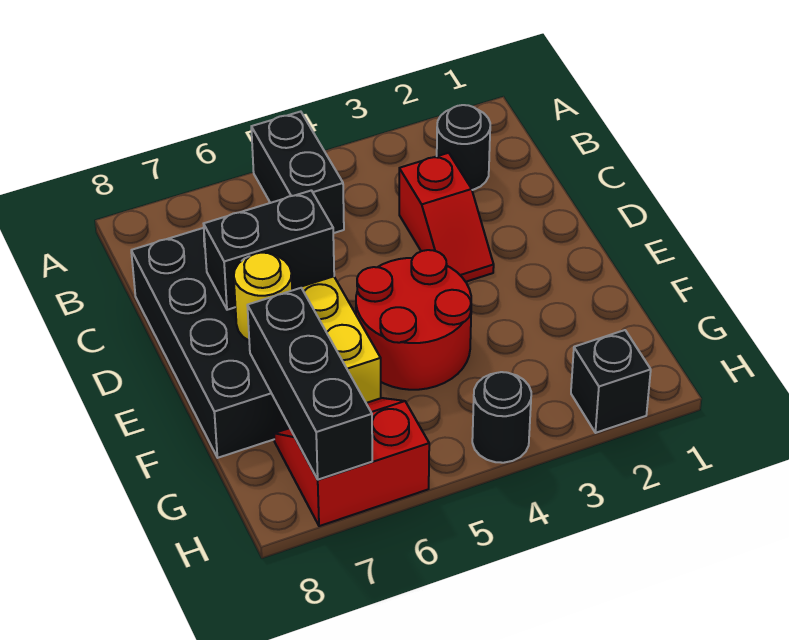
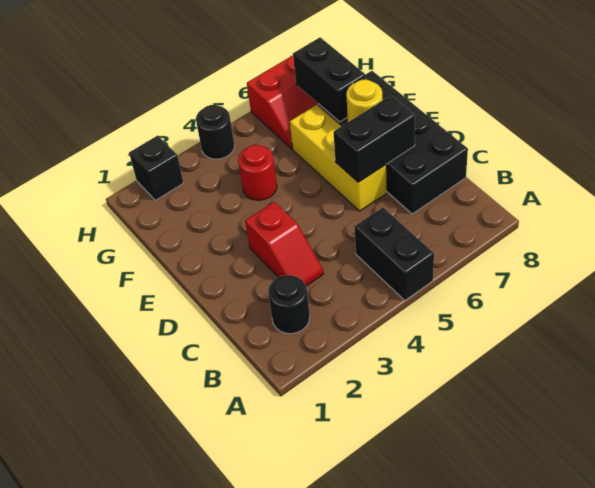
red slope C3:D3 level 1 top C -> red slope C3:D3 level 1 top D
red round brick E4:F5 level 1 -> red round brick F4 level 1
black brick F7:H7 level 2 -> black brick F7:G7 level 2

